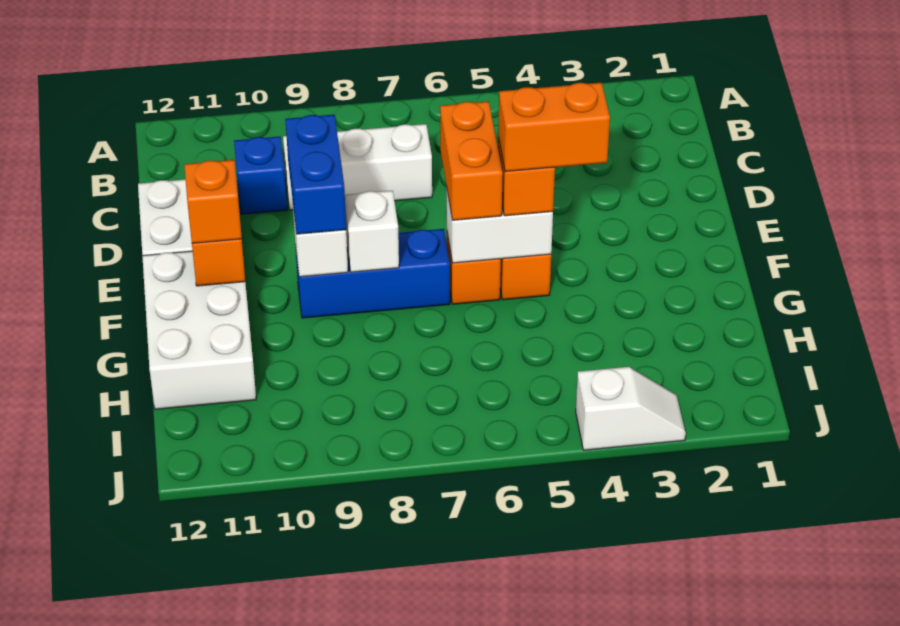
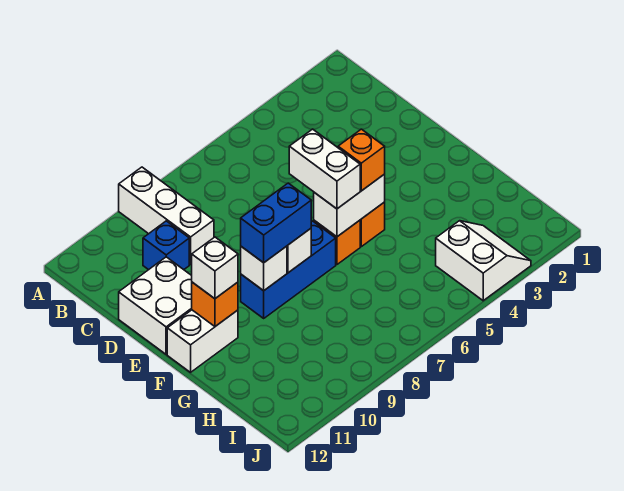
white brick C7:C9 level 1 -> white brick A9:C9 level 1
orange brick E6:F6 level 3 -> white brick E6:F6 level 3
blue brick E9:F9 level 3 -> blue brick F8:F9 level 3
orange brick F4:F5 level 4 -> none
white brick F11:H12 level 1 -> white brick F11:F12 level 1
orange brick F11 level 3 -> white brick F11 level 3
white slope J3:J4 level 1 top 4 -> white slope I3:J4 level 1 top 4

